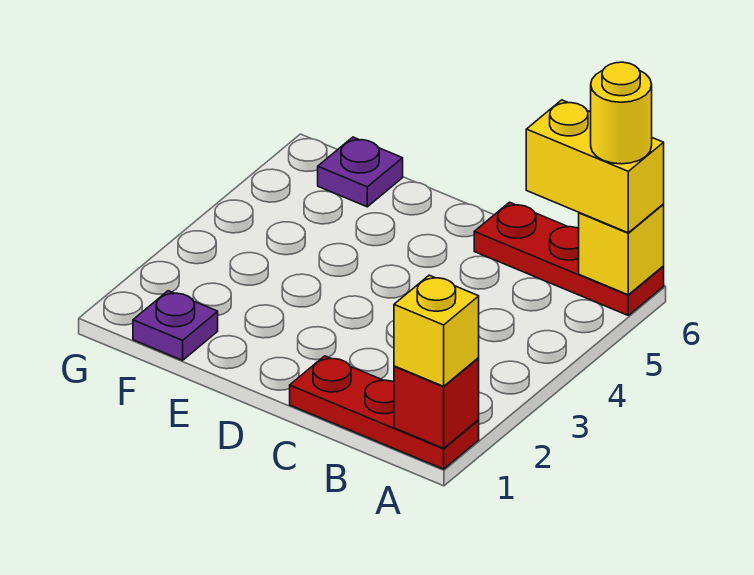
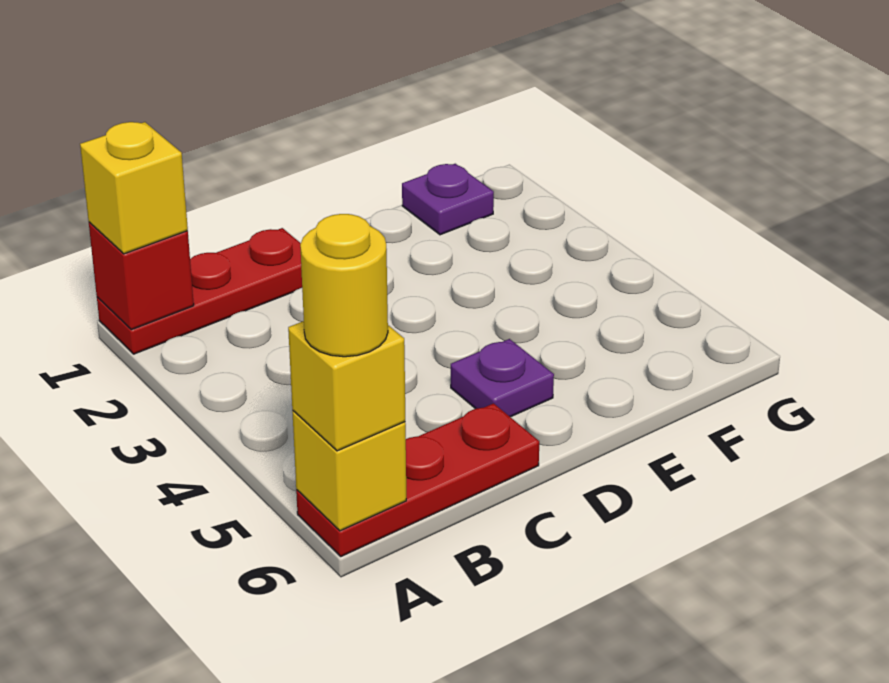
yellow brick A6:B6 level 3 -> yellow brick A6 level 3
purple plate F6 level 1 -> purple plate D5 level 1

